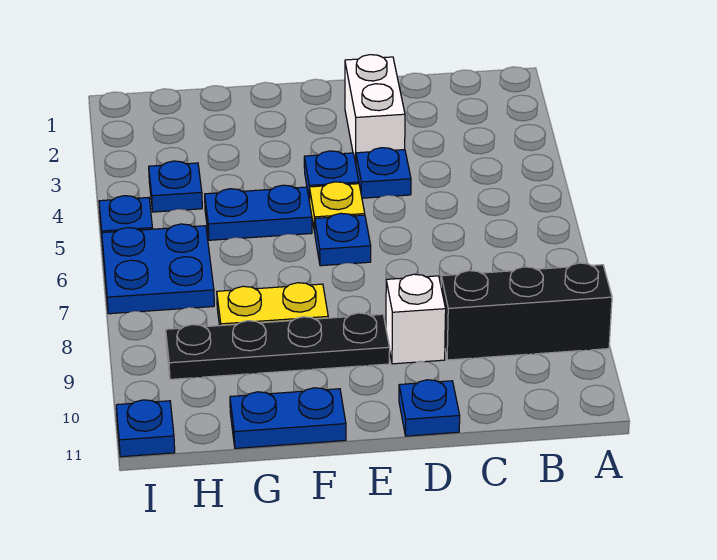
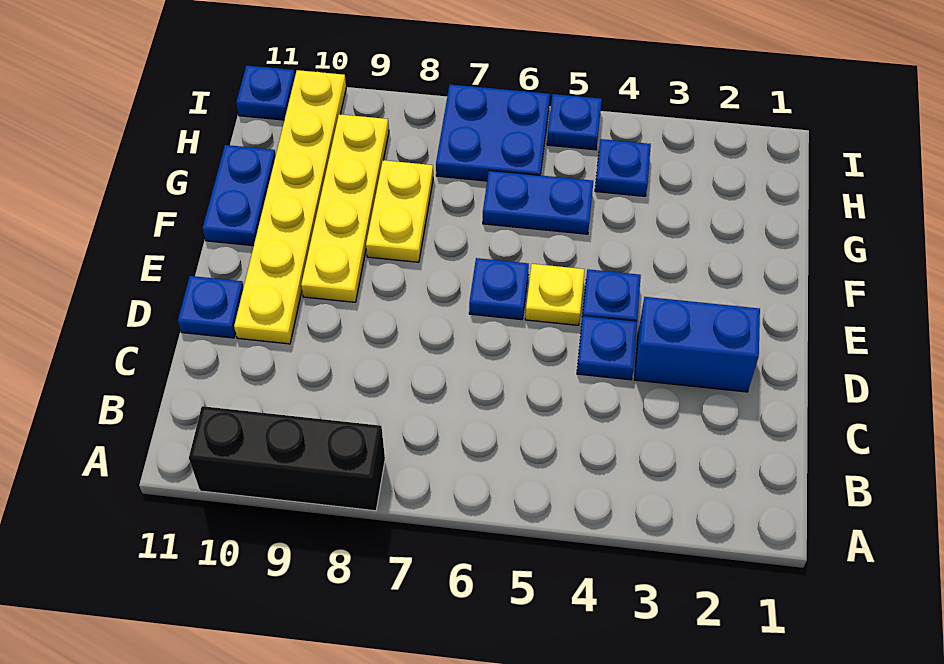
black brick A9:C9 level 1 -> black brick A8:A10 level 1
white brick D2:D3 level 1 -> blue brick D2:D3 level 1
white brick D9 level 1 -> none
none -> yellow plate D10:I10 level 1
black plate E9:H9 level 1 -> yellow plate E9:H9 level 1
blue plate F5:G5 level 1 -> blue plate G5:G6 level 1

